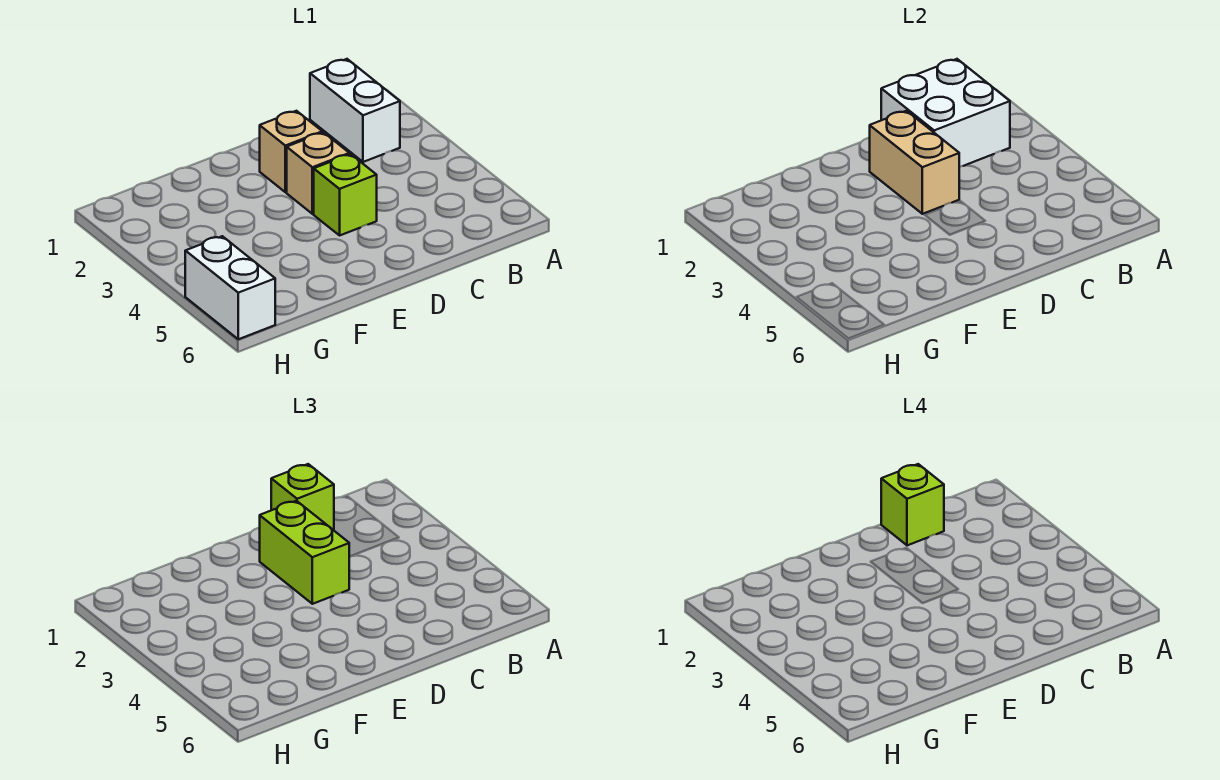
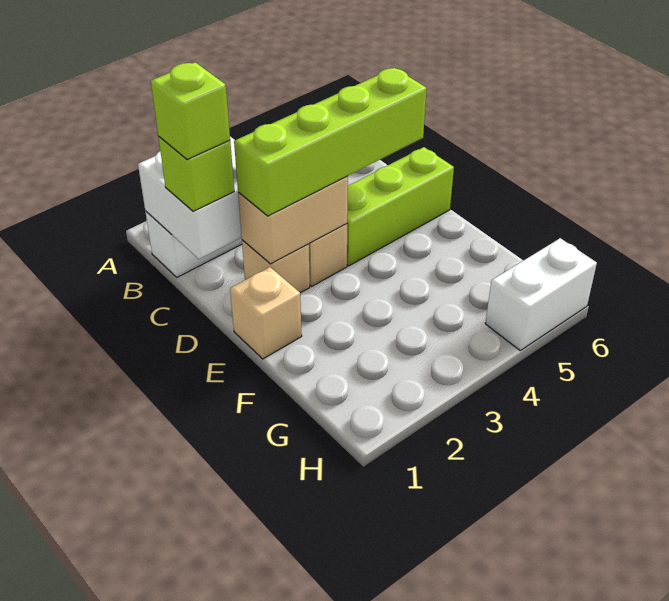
lime brick D2:D3 level 3 -> lime brick D2:D5 level 3
lime brick D4 level 1 -> lime brick D4:D6 level 1
none -> tan brick E1 level 1

